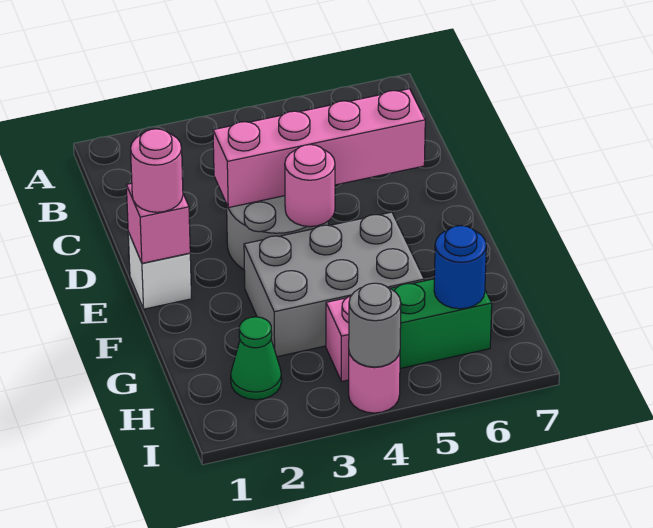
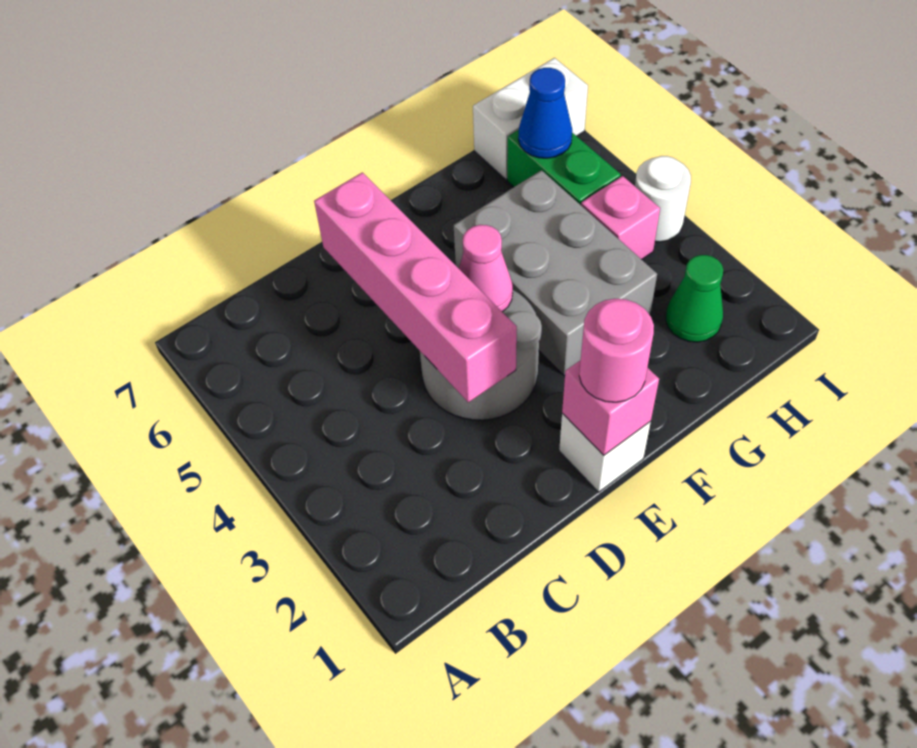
pink round brick E4 level 2 -> pink cone E4 level 2
blue round brick H6 level 2 -> blue cone H6 level 2
none -> white brick H7:I7 level 1
pink round brick I4 level 1 -> white round brick I4 level 1
grey round brick I4 level 2 -> none

